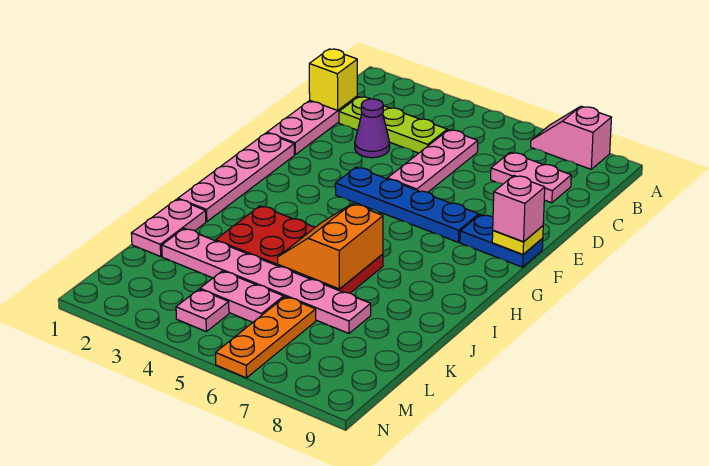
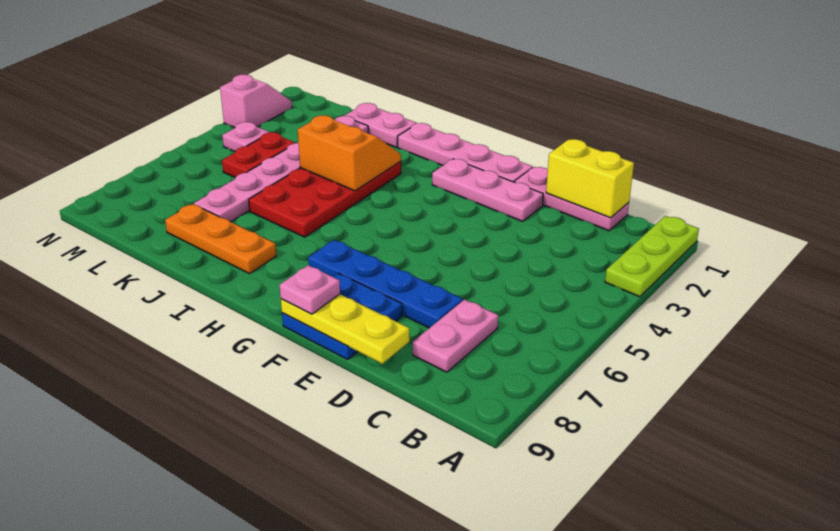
pink slope A7:A8 level 1 top 8 -> pink slope N2:N3 level 1 top 3
yellow brick C1 level 2 -> yellow brick C1:D1 level 2
lime plate C2:C4 level 1 -> lime plate A1:A3 level 1
pink plate C5:E5 level 1 -> pink plate E2:G2 level 1
purple cone D3 level 1 -> none
blue plate F4:F7 level 1 -> blue plate D7:G7 level 1
blue plate F8:F9 level 1 -> blue plate E8:F9 level 1
yellow plate F9 level 2 -> yellow plate D9:F9 level 2
pink brick F9 level 3 -> pink plate F9 level 3
orange slope I5:J6 level 2 top 6 -> orange slope I3:J4 level 2 top 4
pink plate L4:L5 level 1 -> red plate L4:L5 level 1
orange plate L6:N6 level 1 -> orange plate I8:K8 level 1

